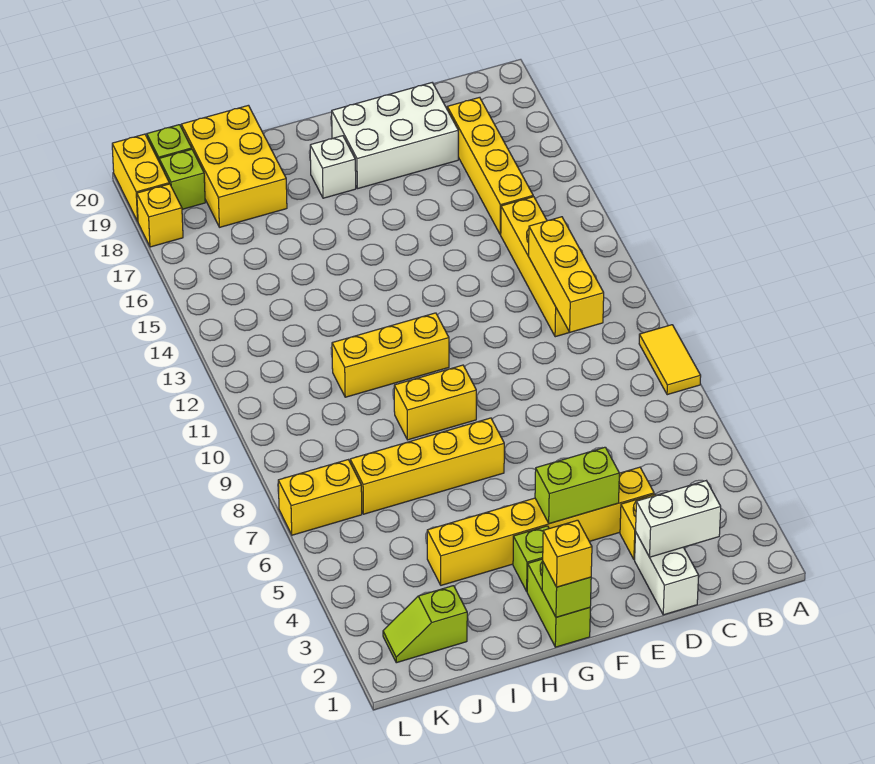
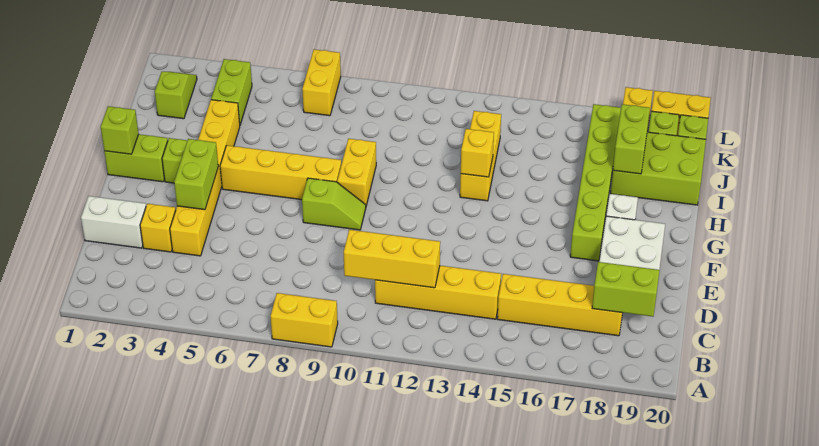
yellow tile A8:A9 level 1 -> yellow brick A8:A9 level 1
white brick C2:D2 level 2 -> none
none -> lime brick C18:C19 level 2
none -> lime slope F8:F9 level 1 top 8
none -> lime brick F17:K17 level 1
yellow brick G1 level 3 -> yellow brick H13 level 2
yellow brick G7:J7 level 1 -> yellow brick G5:G8 level 1
yellow brick G11:I11 level 1 -> yellow brick H13:J13 level 1
yellow brick I18:J20 level 1 -> lime brick I18:J20 level 1
none -> lime brick I18:J18 level 2
none -> lime brick J4:K4 level 1

